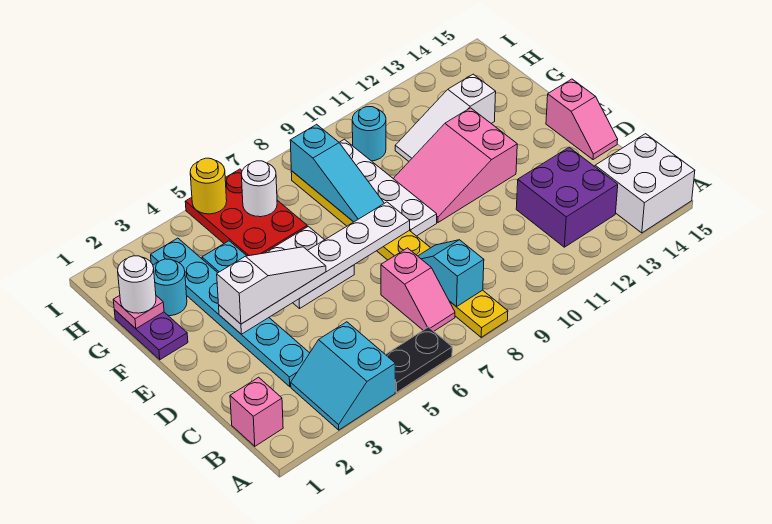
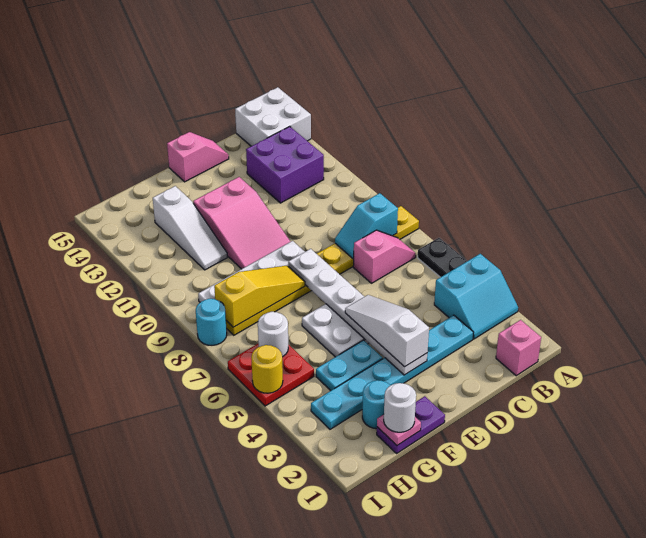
cyan slope F8:H8 level 2 top H -> yellow slope F8:H8 level 2 top H
red plate G5:I6 level 1 -> red plate H5:I6 level 1
cyan round brick H10 level 1 -> cyan round brick I8 level 1

